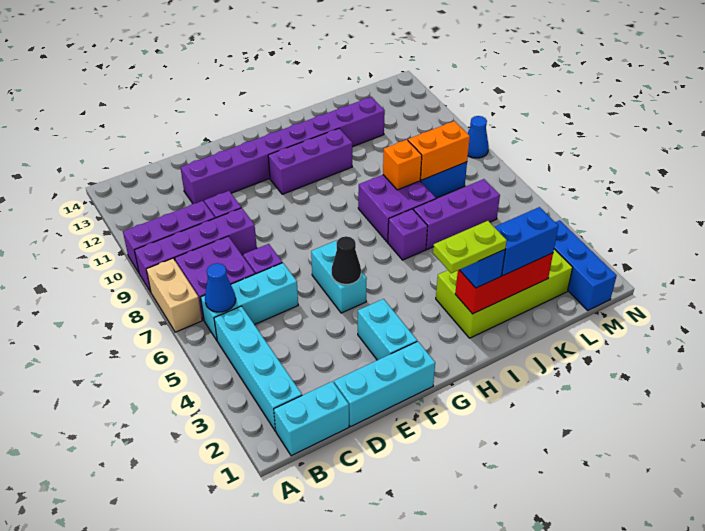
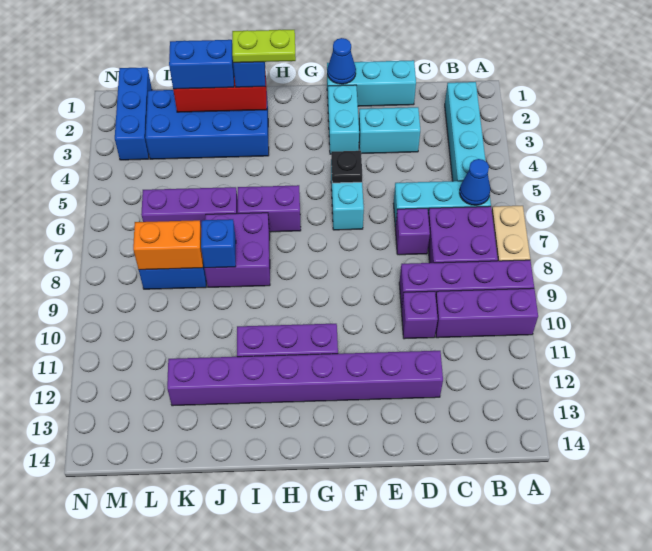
cyan brick B1:C1 level 1 -> cyan brick D3:E3 level 1
black cone F5 level 2 -> black plate F5 level 2
lime brick I2:L3 level 1 -> blue brick I2:L3 level 1
purple brick I6 level 1 -> purple brick H6:I6 level 1
orange brick J8 level 2 -> blue brick J8 level 2
blue cone N9 level 1 -> blue cone F1 level 2

